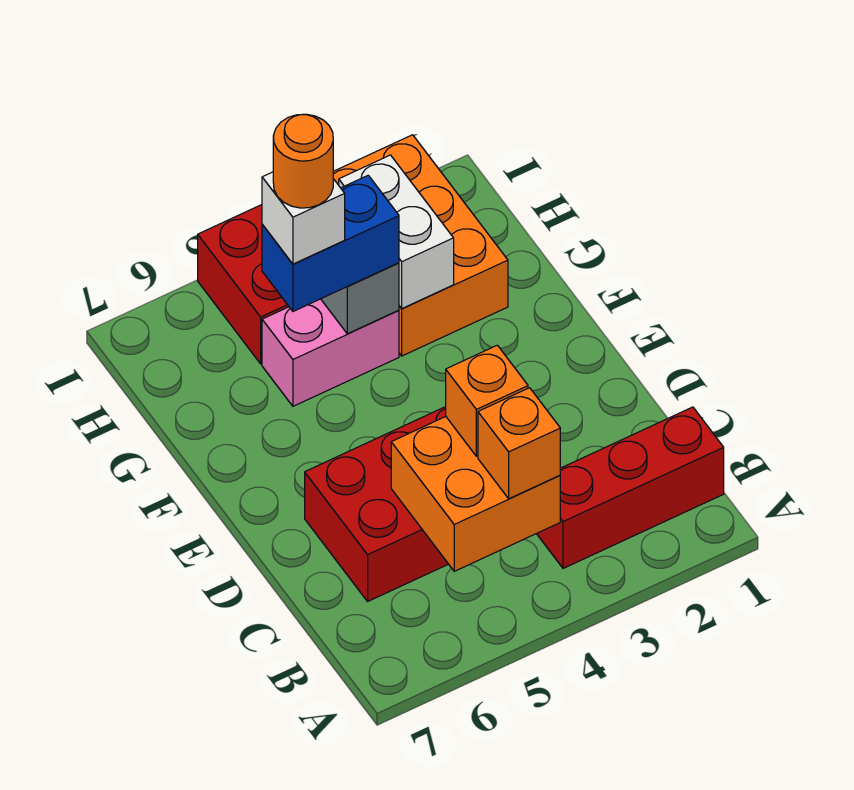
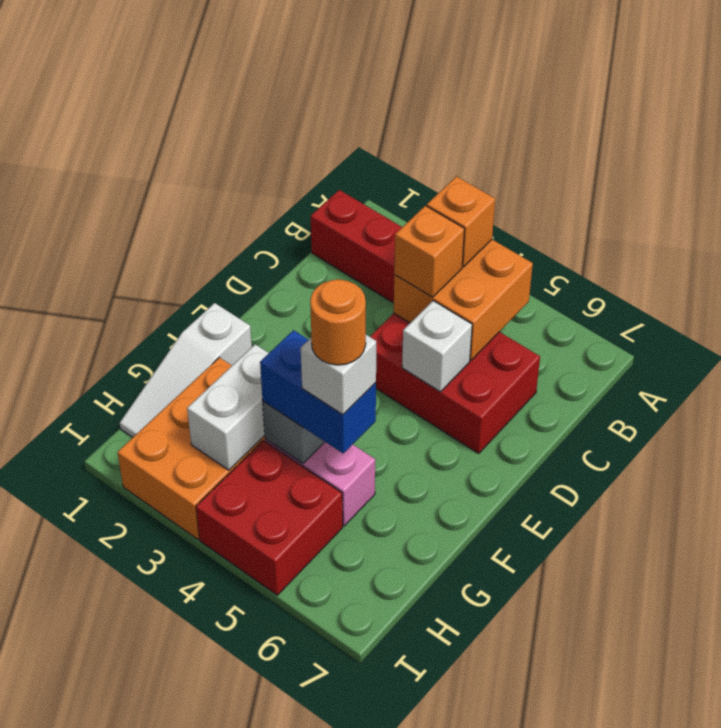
none -> white brick D5 level 2
none -> white slope F1:H1 level 1 top F

